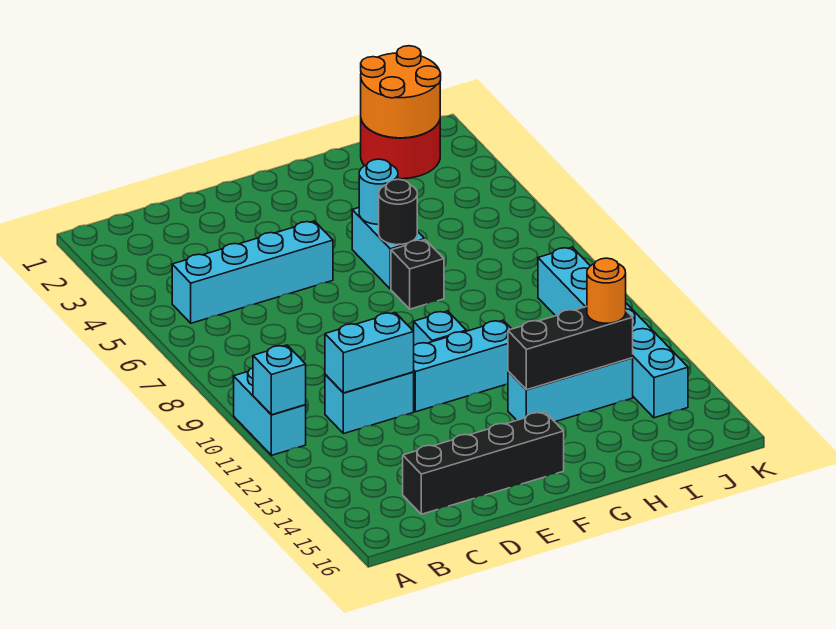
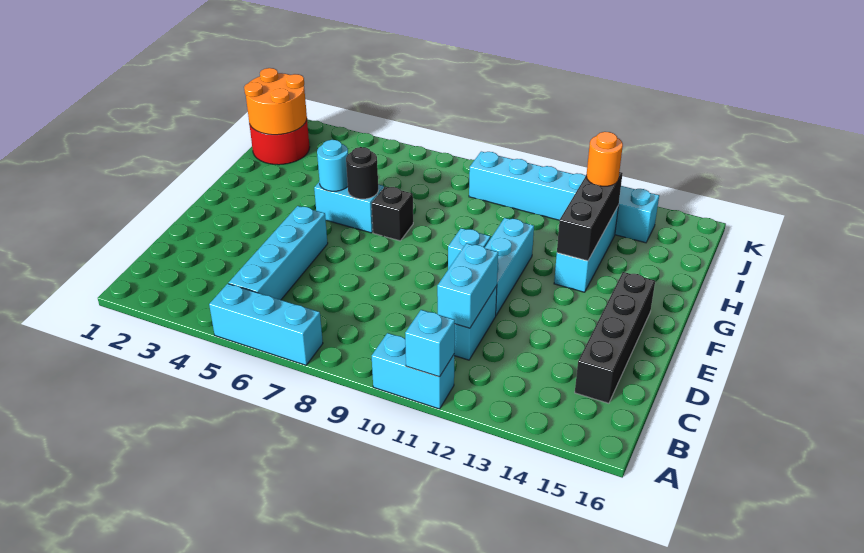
none -> cyan brick A5:A7 level 1

